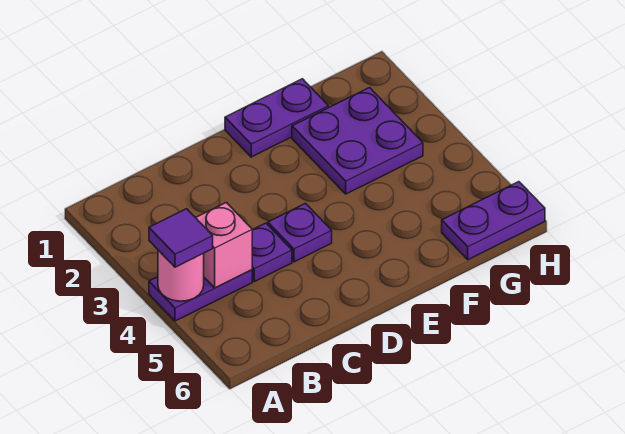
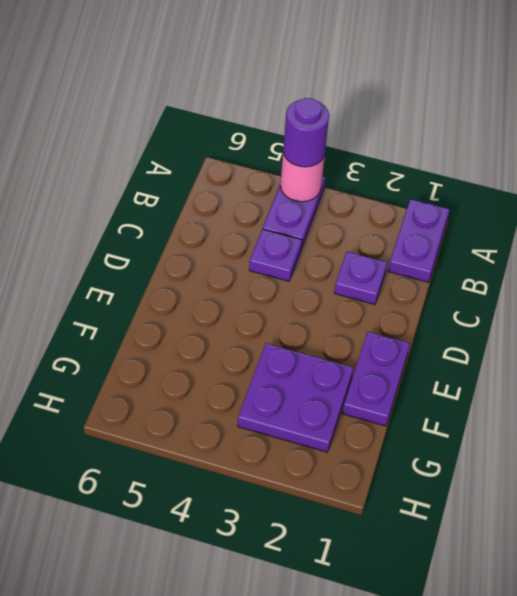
purple tile A4 level 3 -> purple round brick A4 level 3
pink brick B4 level 2 -> none
purple plate D4 level 1 -> purple plate C2 level 1
purple plate G6:H6 level 1 -> purple plate A1:B1 level 1

